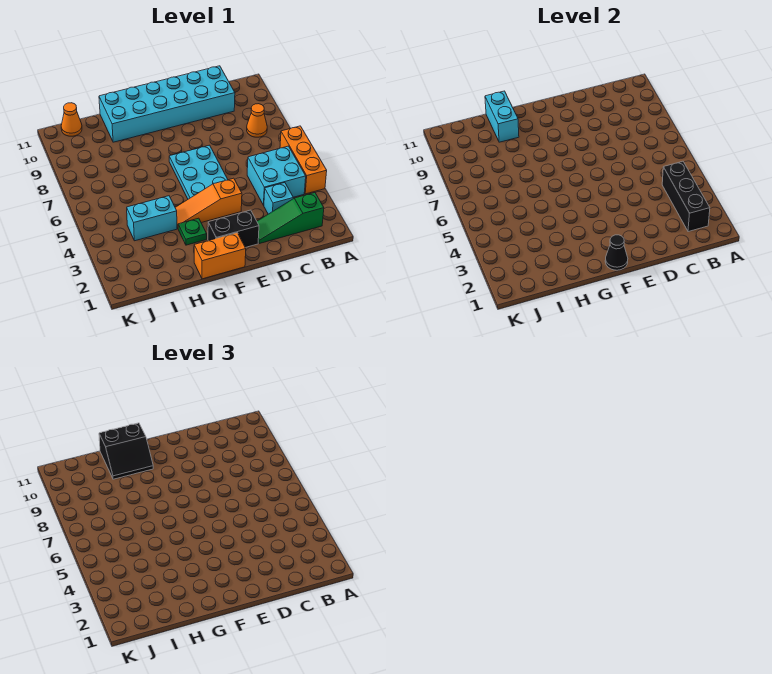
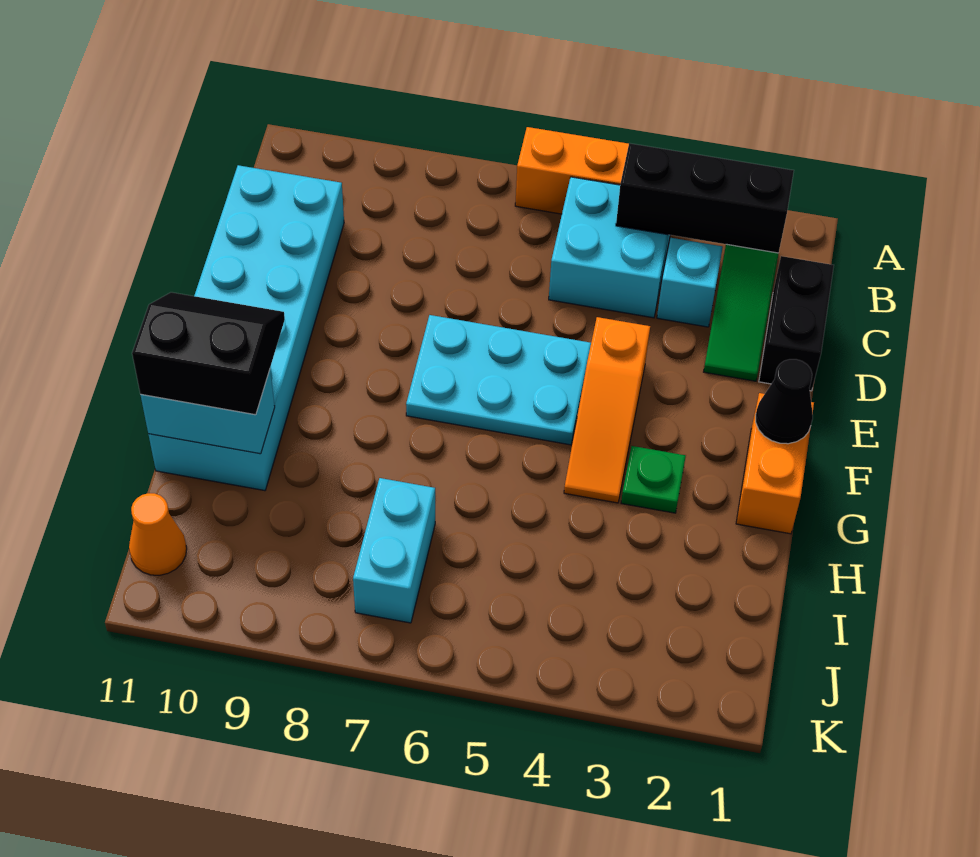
orange cone B8 level 1 -> none
black brick E2:F2 level 1 -> black brick C1:D1 level 1
black slope G10:H11 level 3 top 11 -> black slope G10:H11 level 3 top H
cyan brick H4:I4 level 1 -> cyan brick I7:J7 level 1

